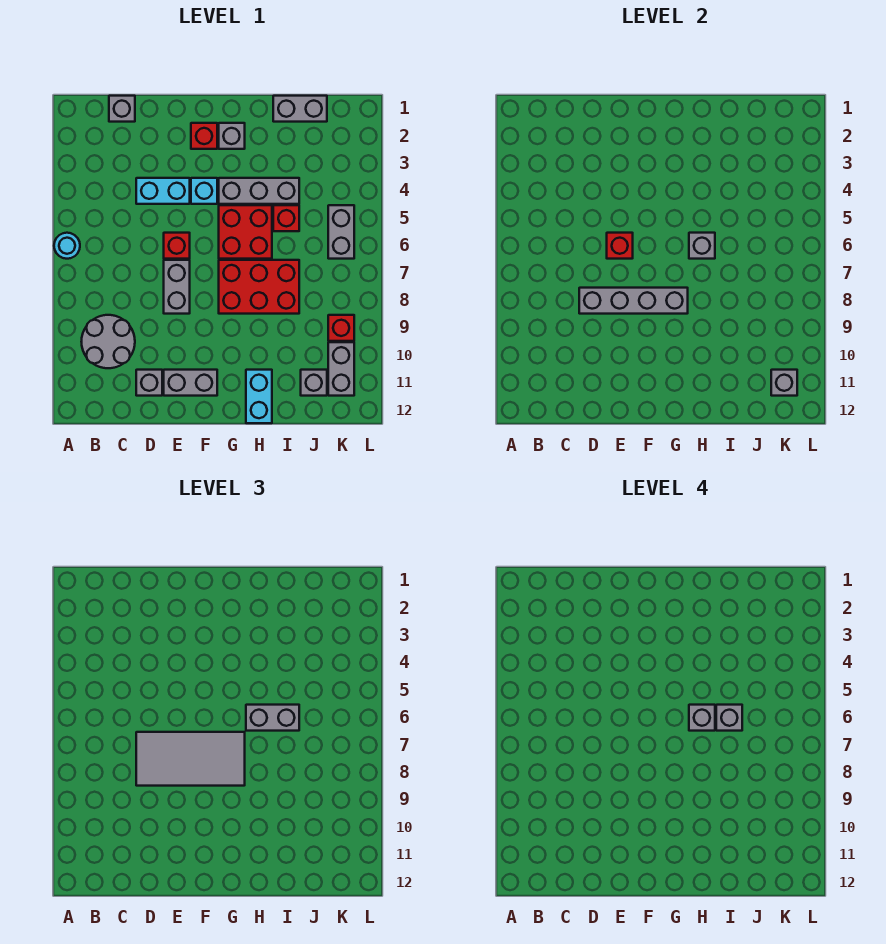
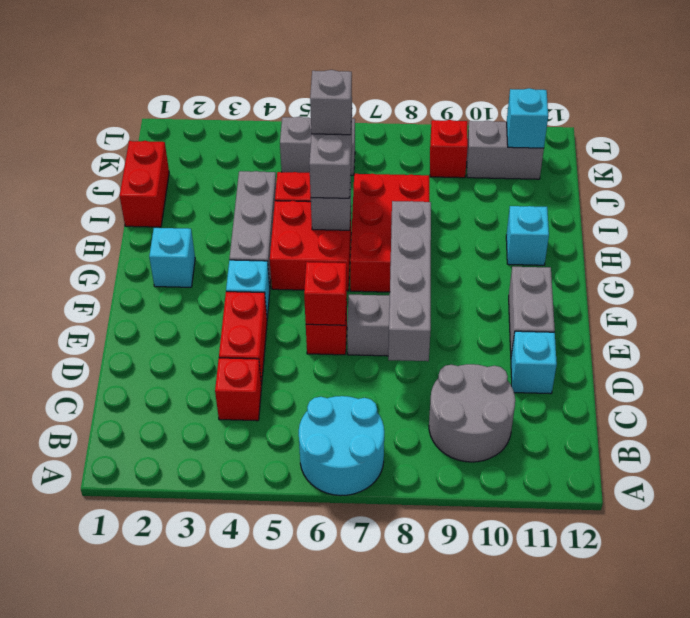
cyan round brick A6 level 1 -> cyan round brick A6:B7 level 1
grey brick C1 level 1 -> none
cyan brick D4:E4 level 1 -> red brick D4:E4 level 1
grey tile D7:G8 level 3 -> none
grey brick D11 level 1 -> cyan brick D11 level 1
red brick F2 level 1 -> red brick C4 level 1
grey brick G2 level 1 -> cyan brick G2 level 1
grey brick H6 level 4 -> none
cyan brick H11:H12 level 1 -> cyan brick H11 level 1
grey brick I1:J1 level 1 -> red brick I1:J1 level 1
grey brick J11 level 1 -> none
grey brick K11 level 2 -> cyan brick K11 level 2

